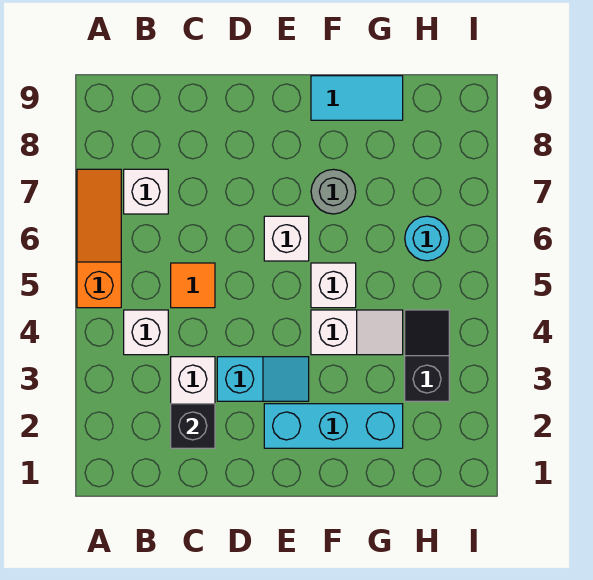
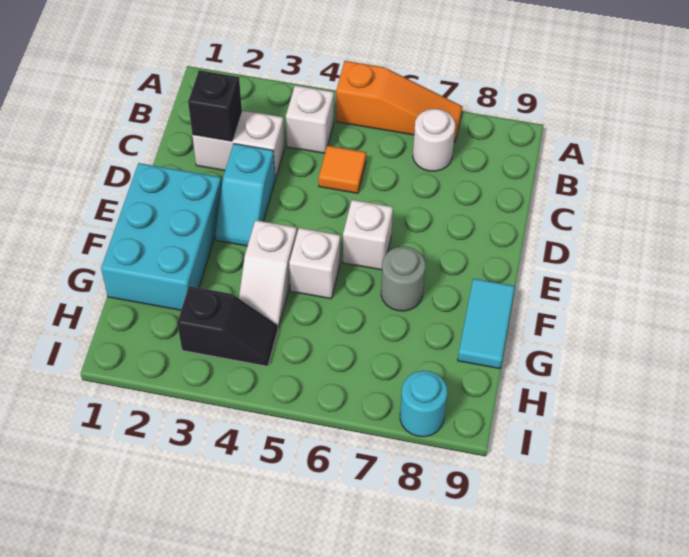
white brick B7 level 1 -> white round brick B7 level 1
cyan brick E2:G2 level 1 -> cyan brick E1:G2 level 1
cyan round brick H6 level 1 -> cyan round brick I8 level 1

